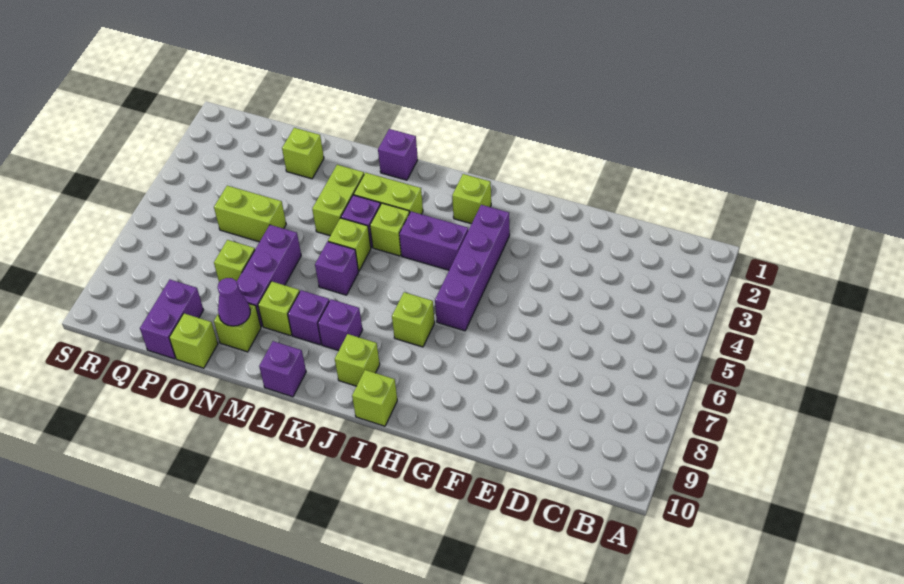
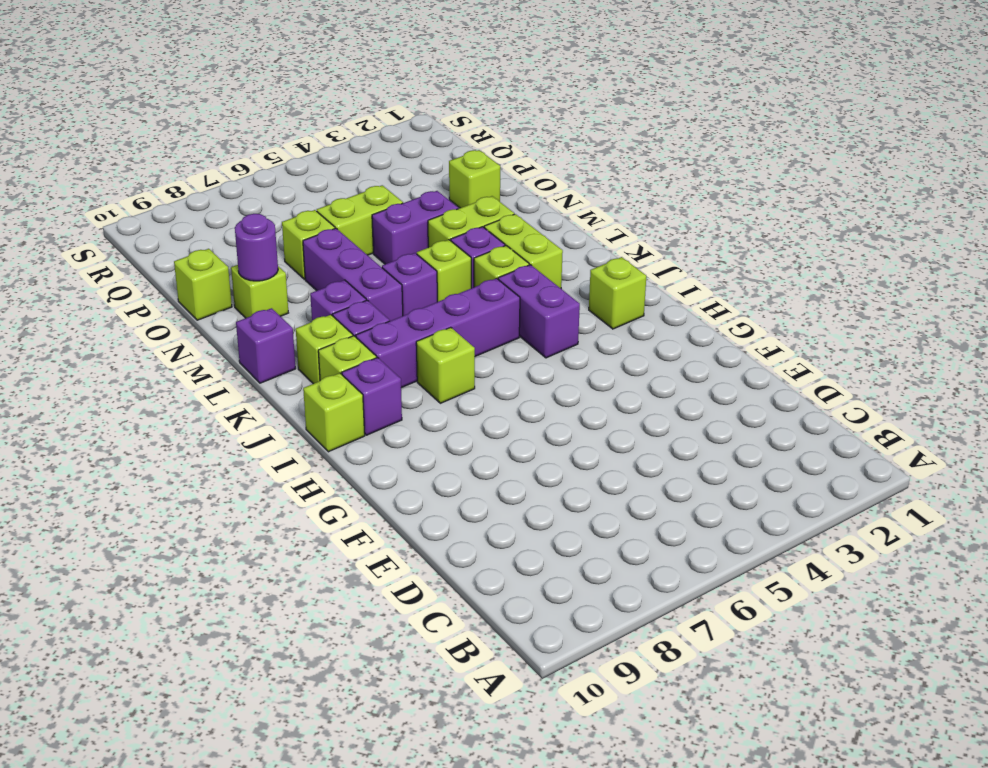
purple brick H3:H6 level 1 -> purple brick J5:J8 level 1
purple brick L1 level 1 -> purple brick I9 level 1
lime brick M8 level 1 -> lime brick K9 level 1
purple brick N6:N8 level 1 -> purple brick L7:N7 level 1
purple cone N9 level 2 -> purple round brick N9 level 2
lime brick O5:P5 level 1 -> lime brick O5:O6 level 1
purple brick P9:P10 level 1 -> purple brick N4:N5 level 1

